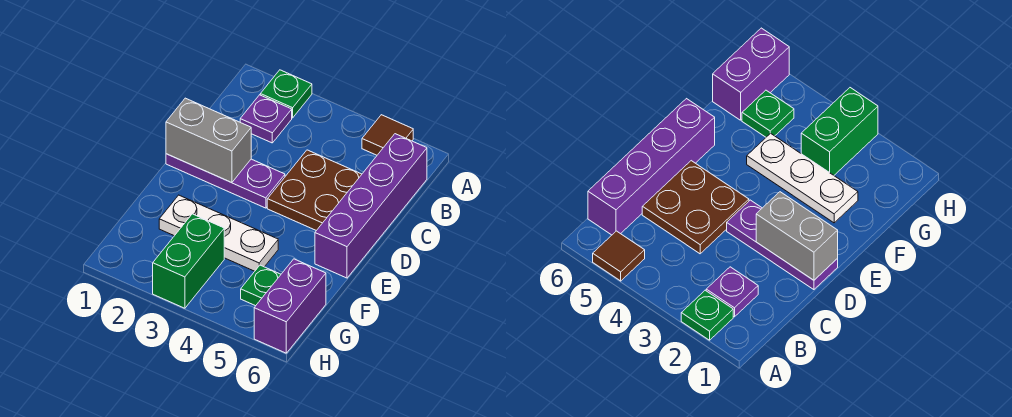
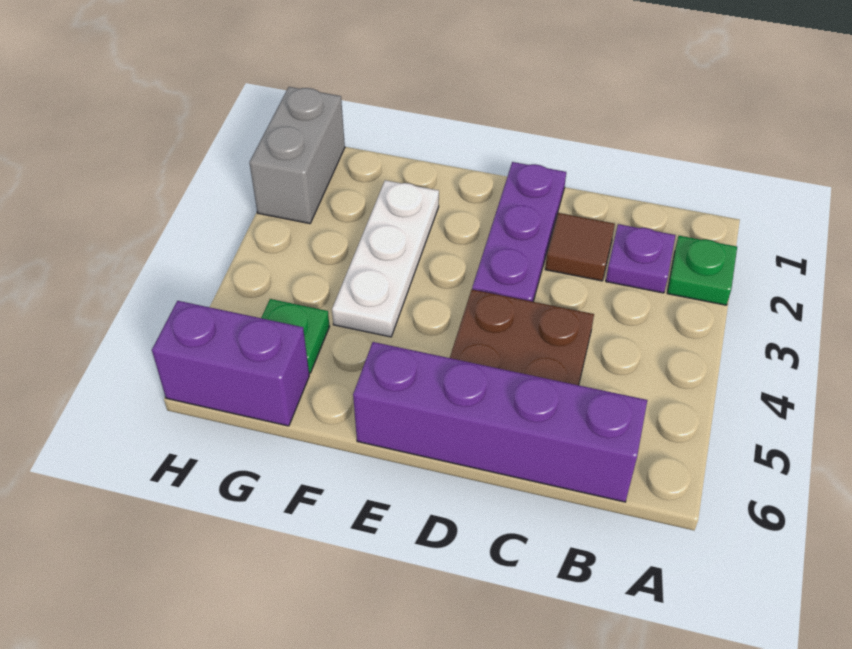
brown tile A5 level 1 -> brown tile C2 level 1
grey brick D1:D2 level 2 -> grey brick H1:H2 level 1
green brick G3:H3 level 1 -> none

